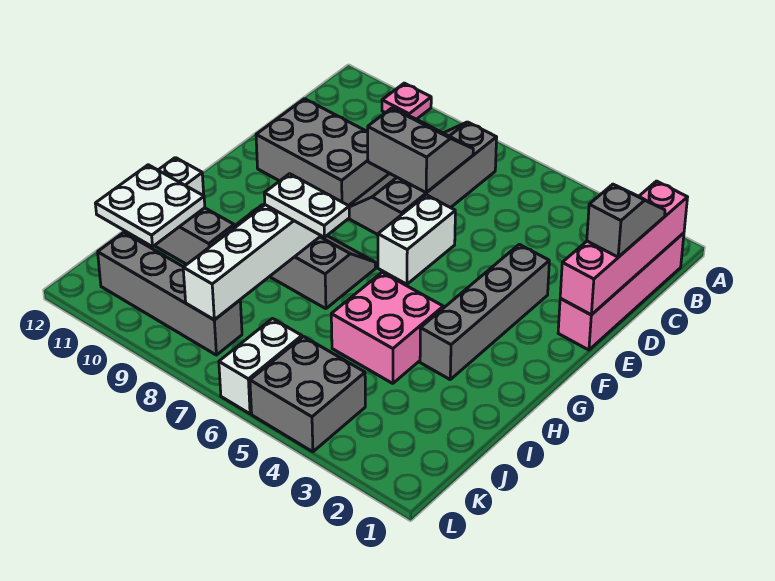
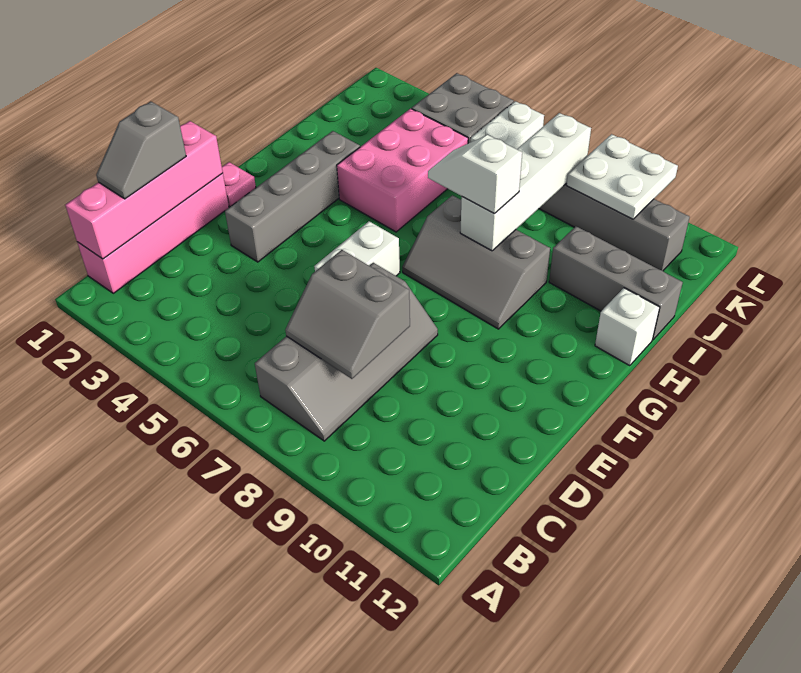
pink plate A10 level 1 -> pink plate F1 level 1
grey brick D9:E11 level 1 -> none
pink brick H4:I5 level 1 -> pink brick H4:J5 level 1
white plate H7:H8 level 3 -> white slope H7:H8 level 3 top 8
white plate I11:J12 level 2 -> white plate K9:L10 level 2

